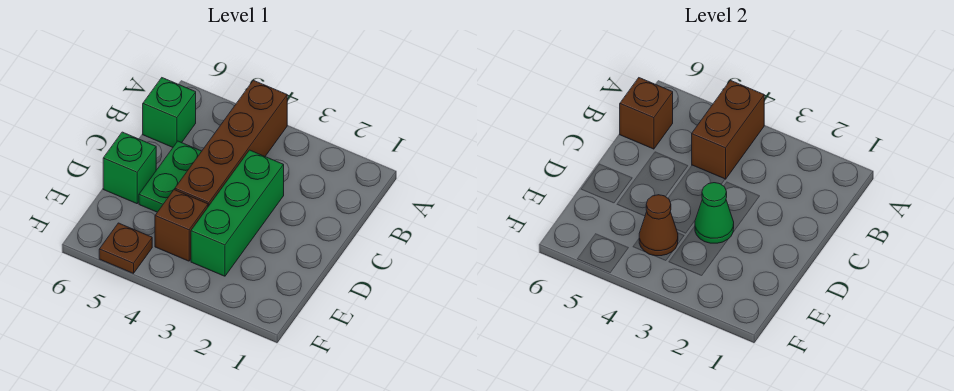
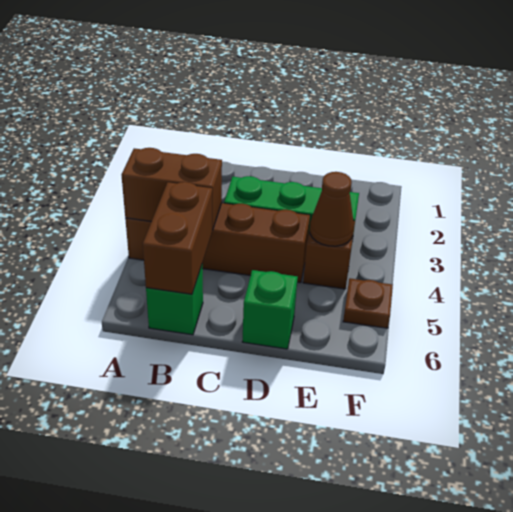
brown brick B6 level 2 -> brown brick B5:B6 level 2
green plate C5:D5 level 1 -> none
green cone D3 level 2 -> none

